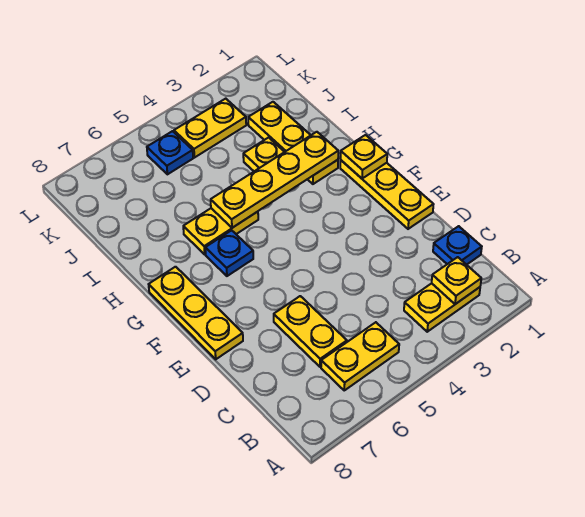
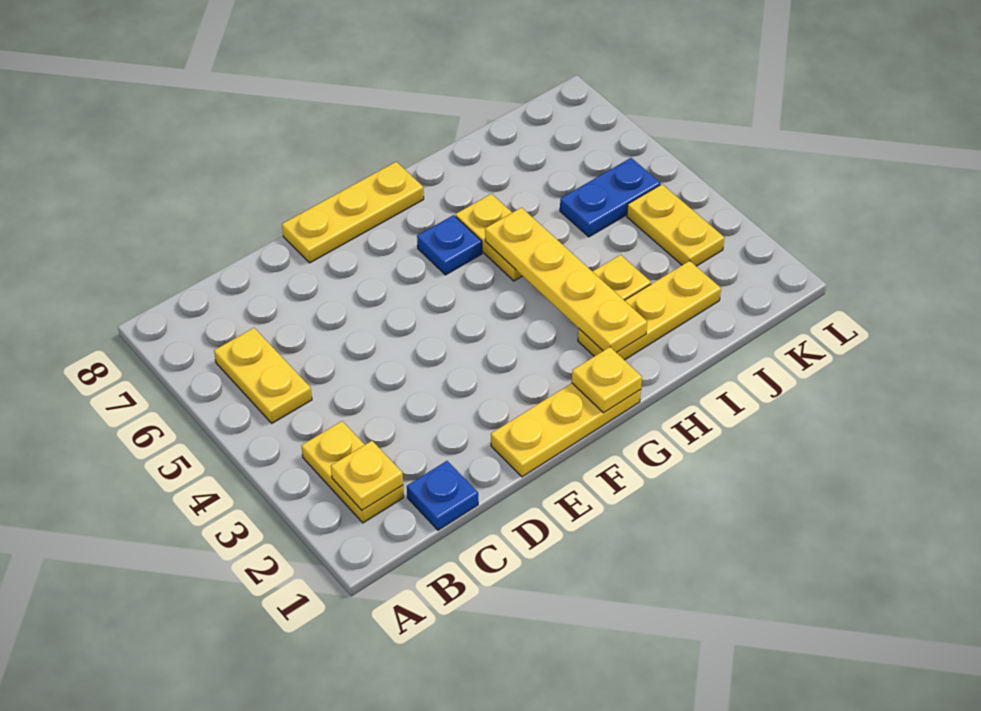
yellow plate C6:D6 level 1 -> none
blue plate K5 level 1 -> blue plate J5:K5 level 1

